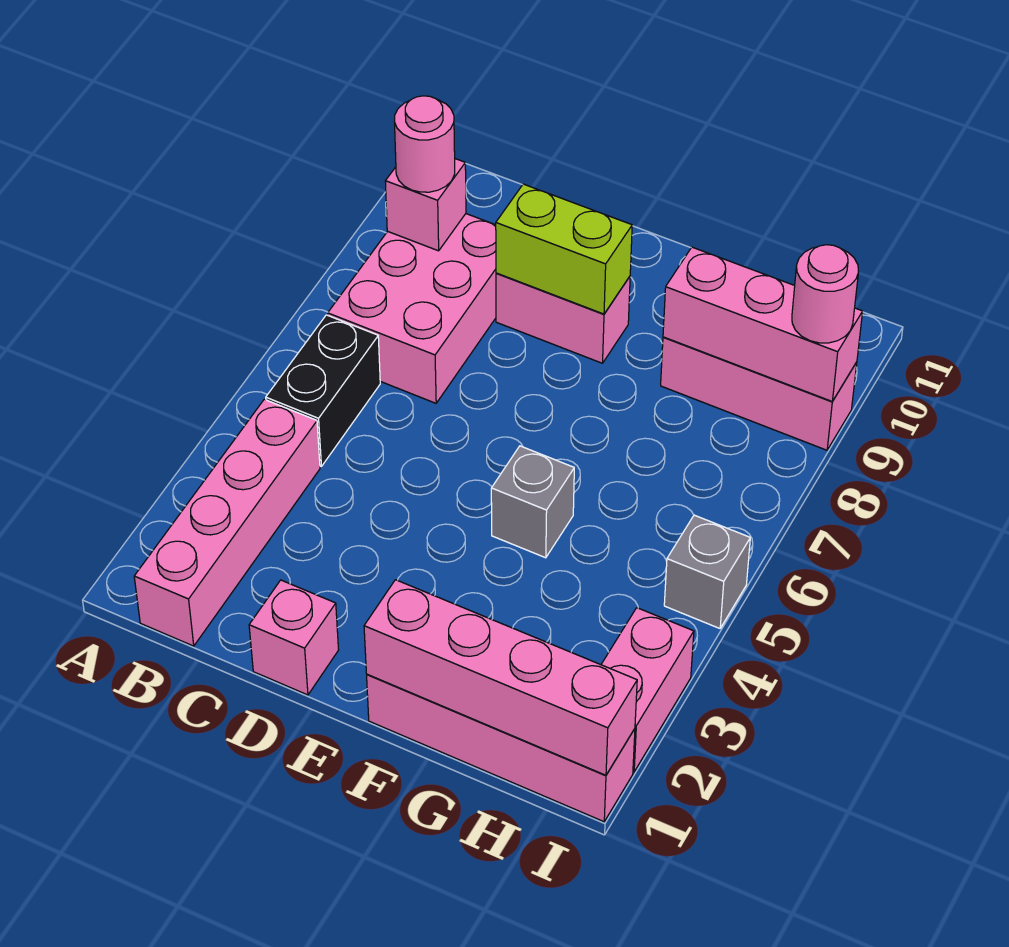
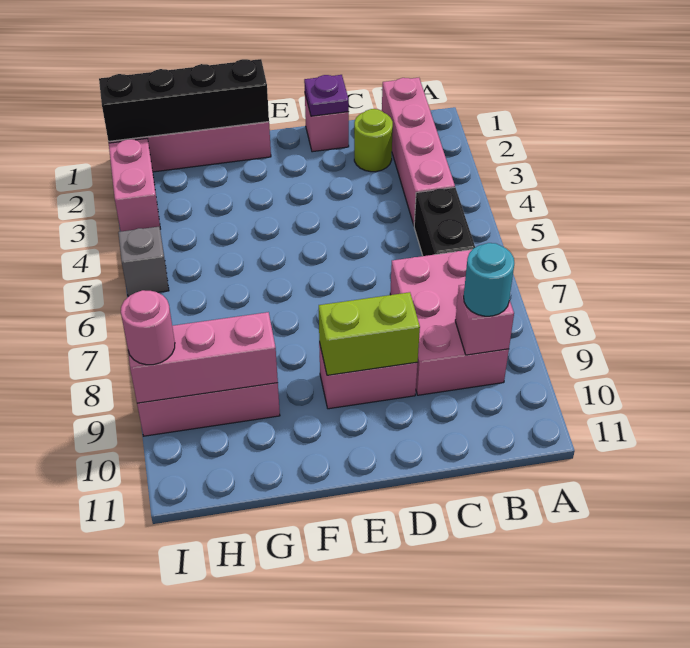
pink round brick B9 level 3 -> cyan round brick B9 level 3
none -> lime round brick C2 level 1
none -> purple plate D1 level 2
pink brick F1:I1 level 2 -> black brick F1:I1 level 2
grey brick F5 level 1 -> none

